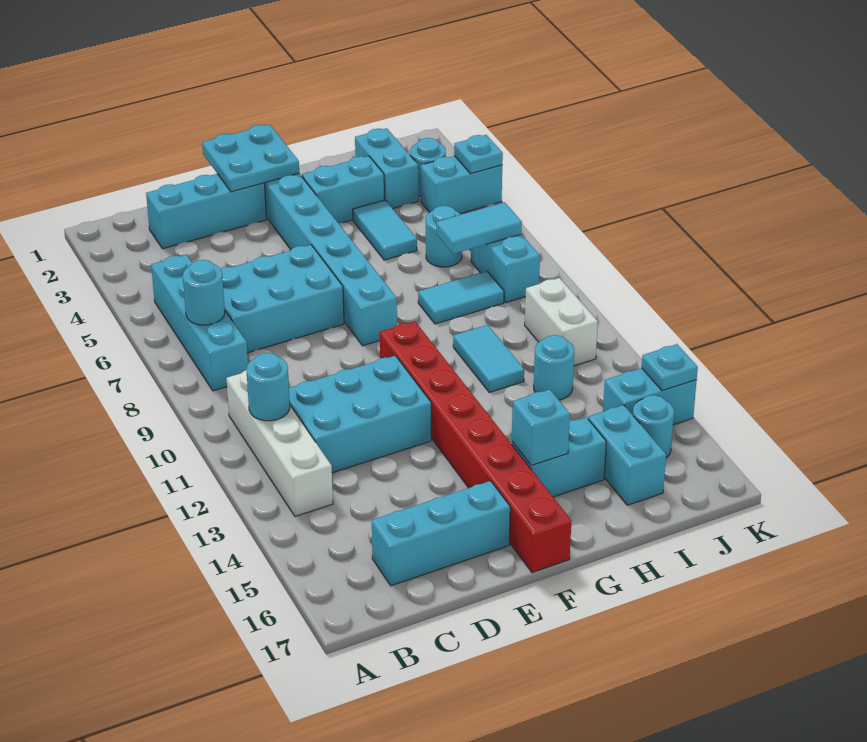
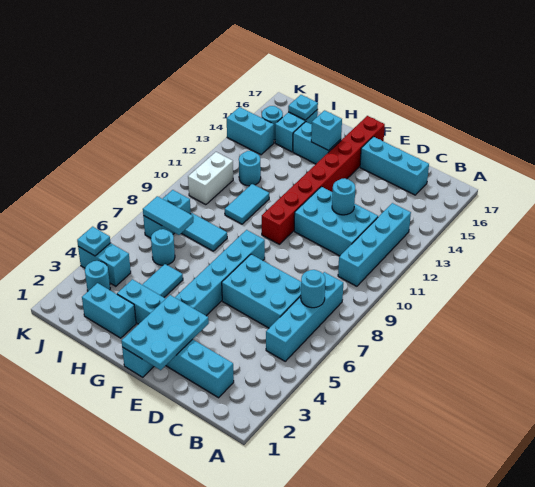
white brick B10:B13 level 1 -> cyan brick B10:B13 level 1
cyan round brick B11 level 2 -> cyan round brick D12 level 2
cyan plate E1:F2 level 2 -> cyan plate E1:F3 level 2
cyan brick I2:I3 level 1 -> cyan brick H2:I2 level 1
cyan plate K14 level 2 -> cyan plate I16 level 2

